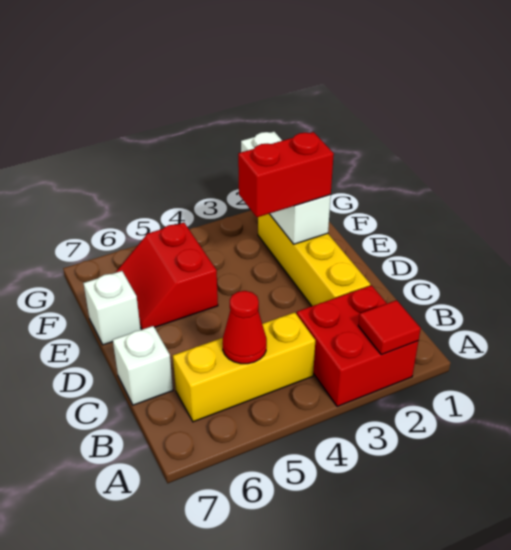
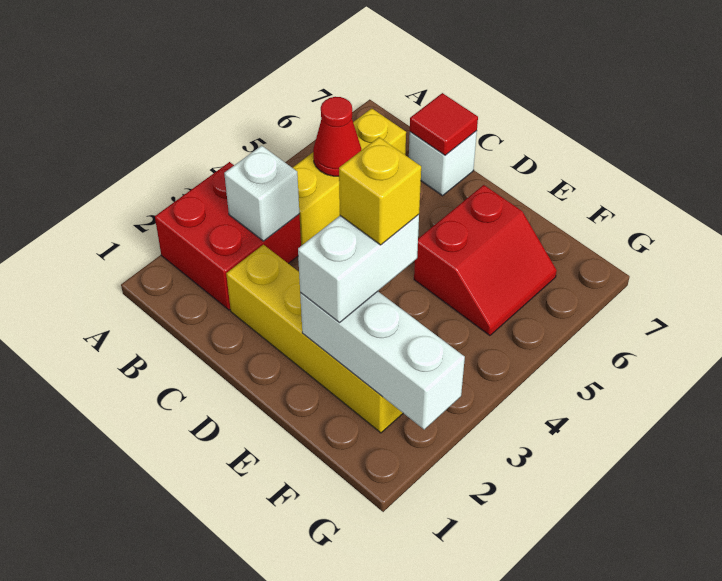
red tile A2 level 2 -> red tile C7 level 2
red brick E2:E3 level 3 -> white brick E2:E3 level 3
none -> yellow brick E3 level 4
red slope E5:F6 level 1 top 5 -> red slope E5:F6 level 1 top E
white brick E7 level 1 -> white brick B3 level 2

